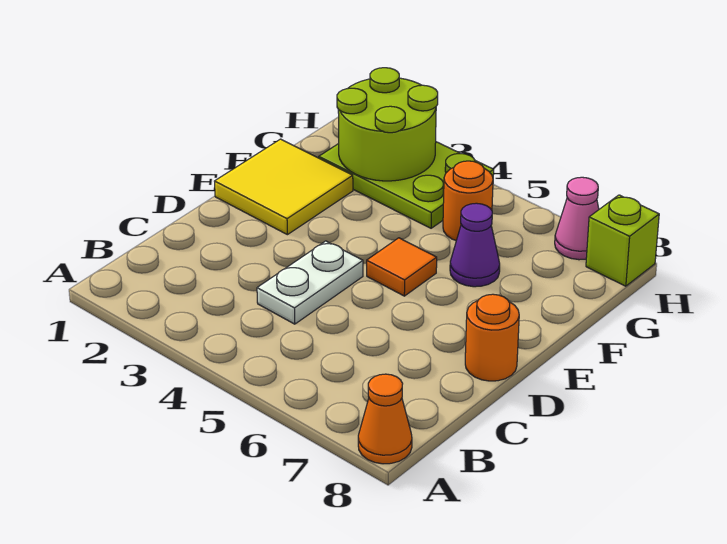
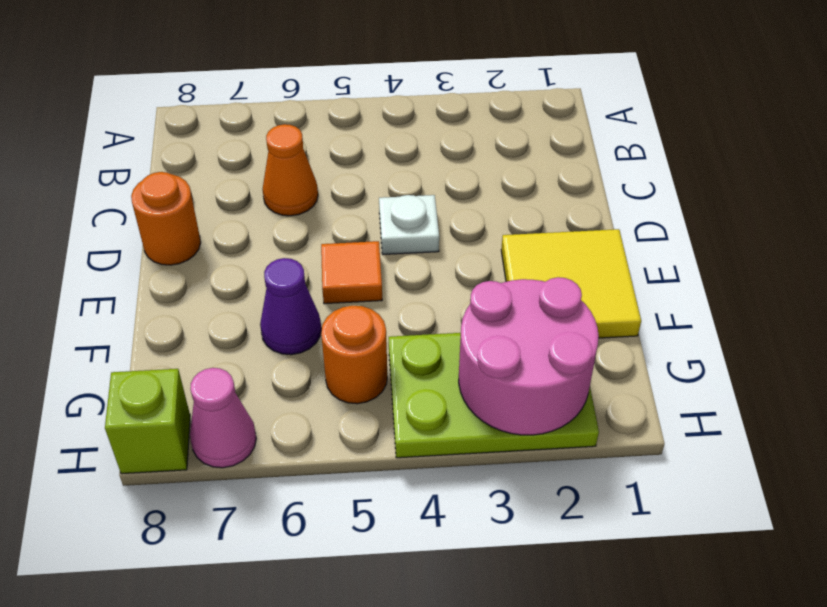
orange cone A8 level 1 -> orange cone C6 level 1
white plate C4:D4 level 1 -> white plate D4 level 1
lime round brick G2:H3 level 2 -> pink round brick G2:H3 level 2

